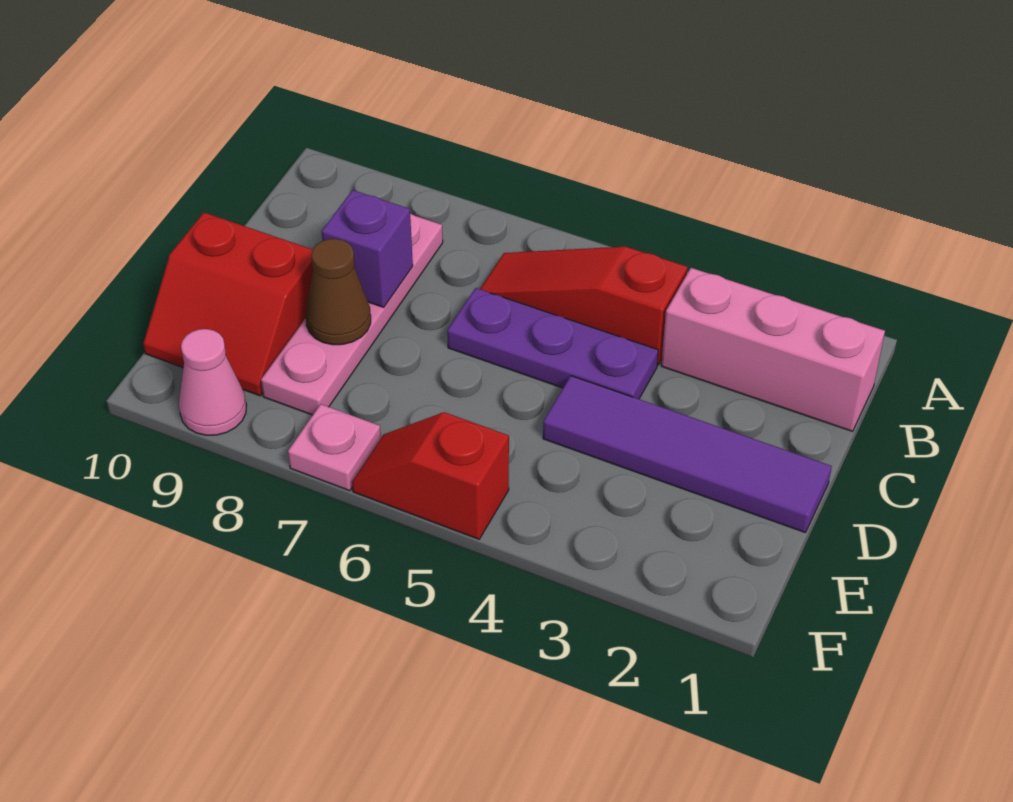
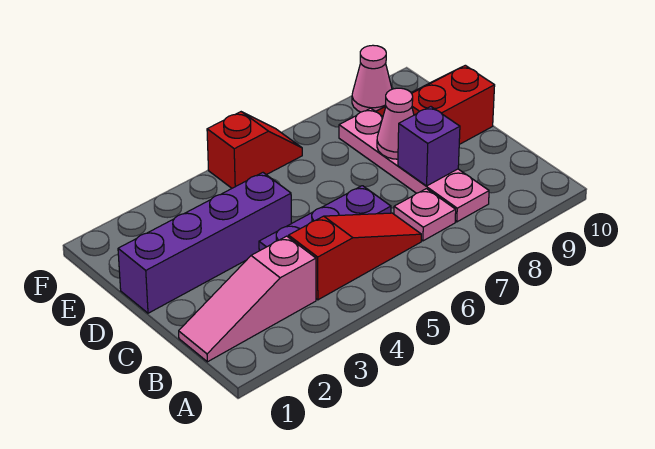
pink brick B1:B3 level 1 -> pink slope B1:B3 level 1 top 3
purple tile D1:D4 level 1 -> purple brick D1:D4 level 1
brown cone D8 level 2 -> pink cone D8 level 2
pink plate F7 level 1 -> pink plate B7 level 1

